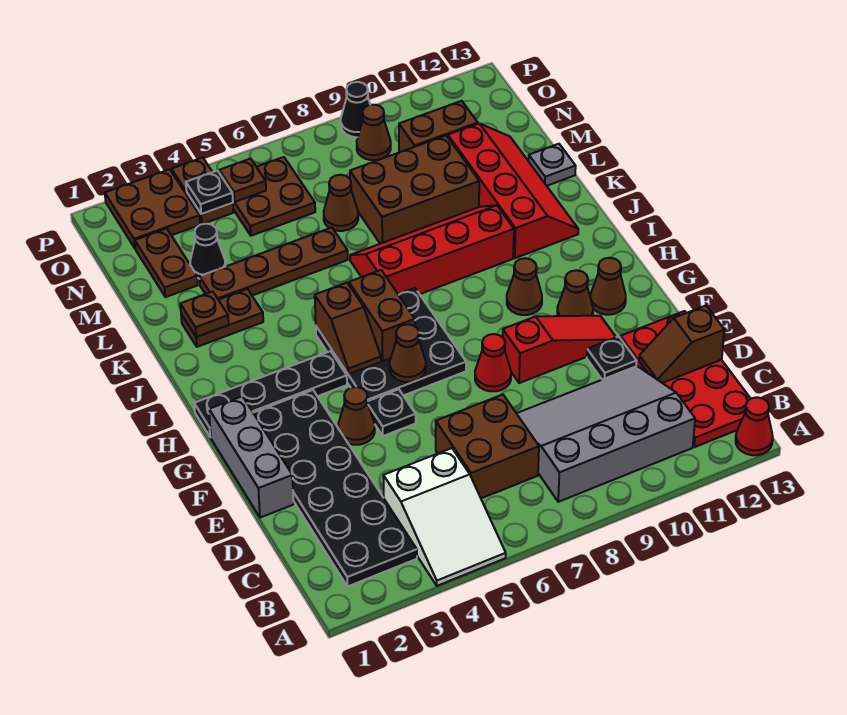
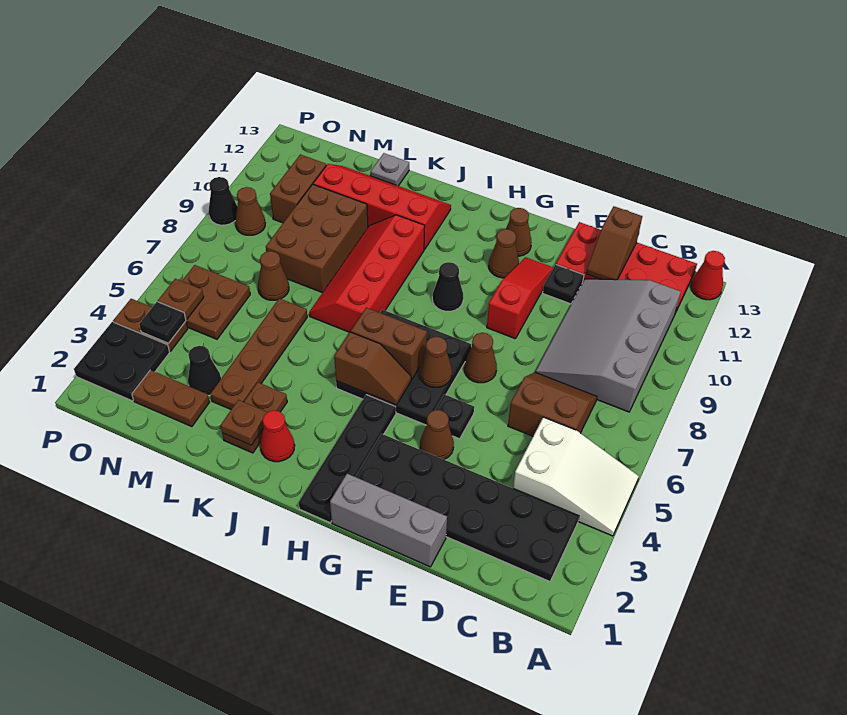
brown brick C6:D7 level 1 -> brown slope C6:D7 level 1 top 6
red cone F8 level 1 -> red cone J2 level 1
none -> black cone H9 level 1
brown cone H10 level 1 -> brown cone F7 level 1
brown plate O2:P3 level 1 -> black plate O2:P3 level 1

